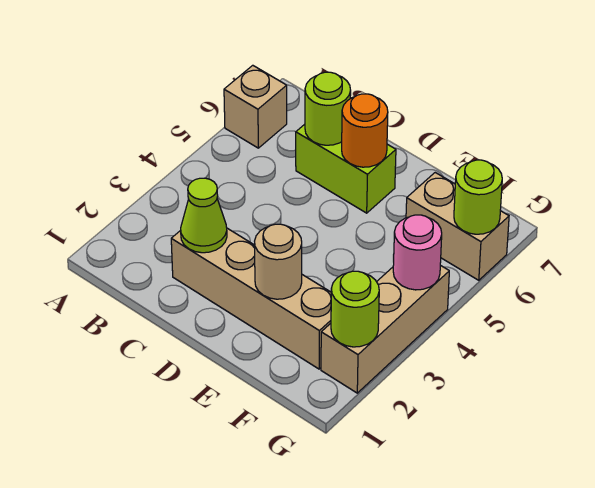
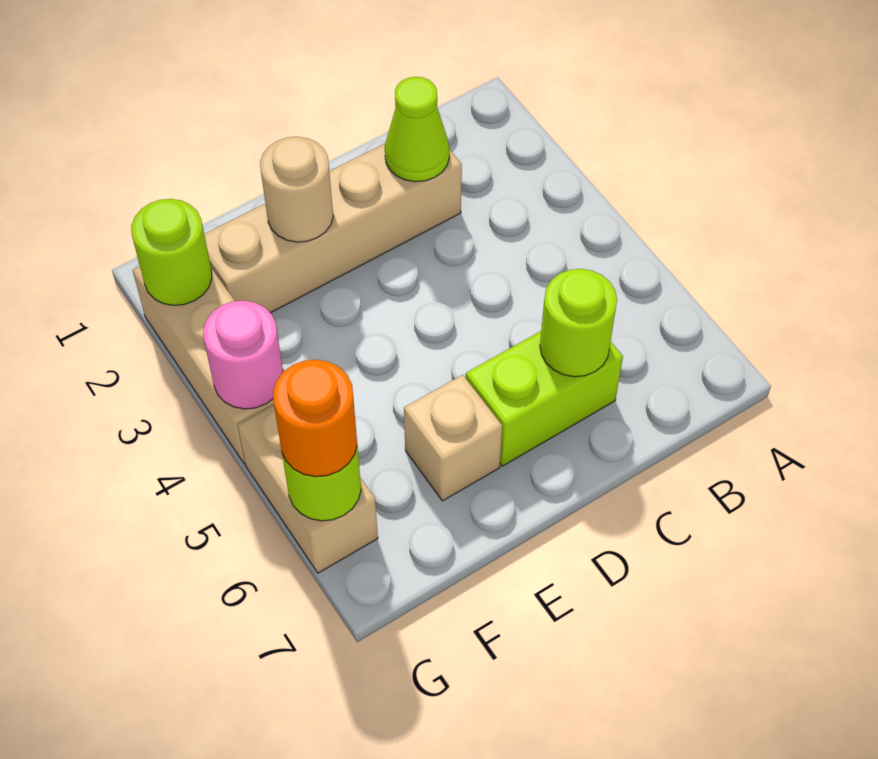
tan brick A6 level 1 -> tan brick E6 level 1
orange round brick D6 level 2 -> orange round brick G6 level 3
tan brick F6:G6 level 1 -> tan brick G5:G6 level 1

